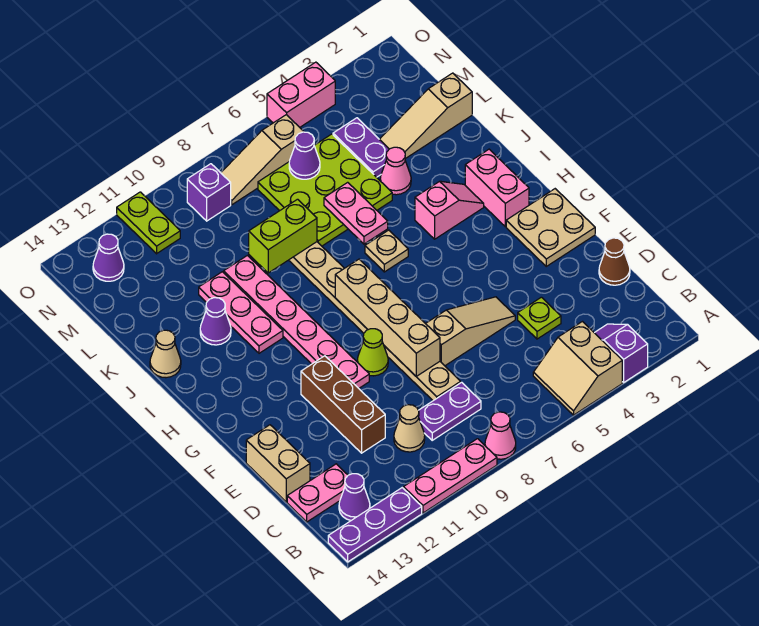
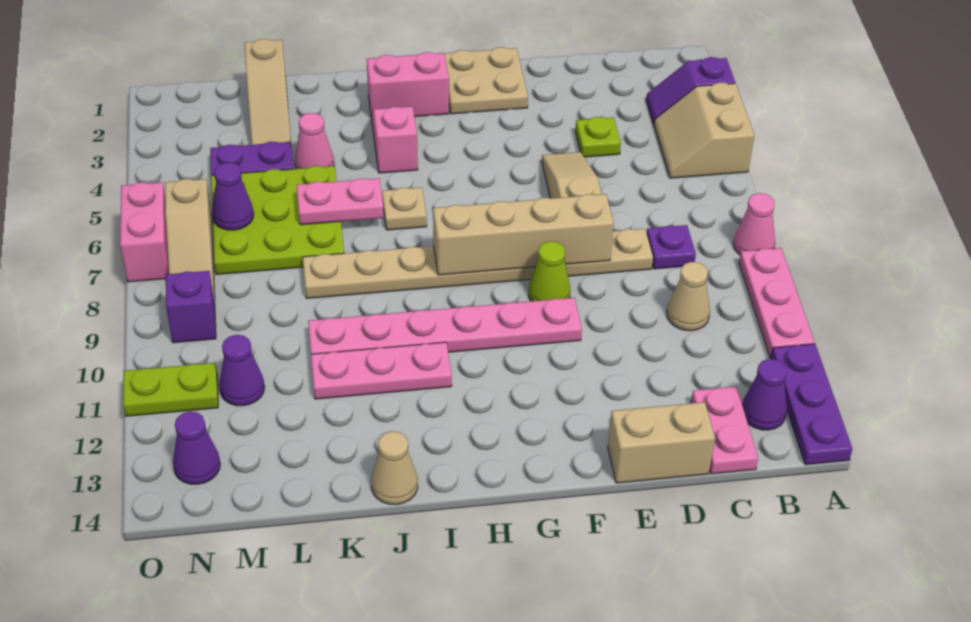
tan slope A4:B5 level 1 top 4 -> tan slope A4:B5 level 1 top A
purple plate C8:C9 level 1 -> purple plate C8 level 1
brown cone D1 level 1 -> none
brown brick D11:F11 level 1 -> none
purple cone J12 level 1 -> purple cone M11 level 1
lime brick K8:K9 level 2 -> none
pink brick O4:O5 level 1 -> pink brick O6:O7 level 1

